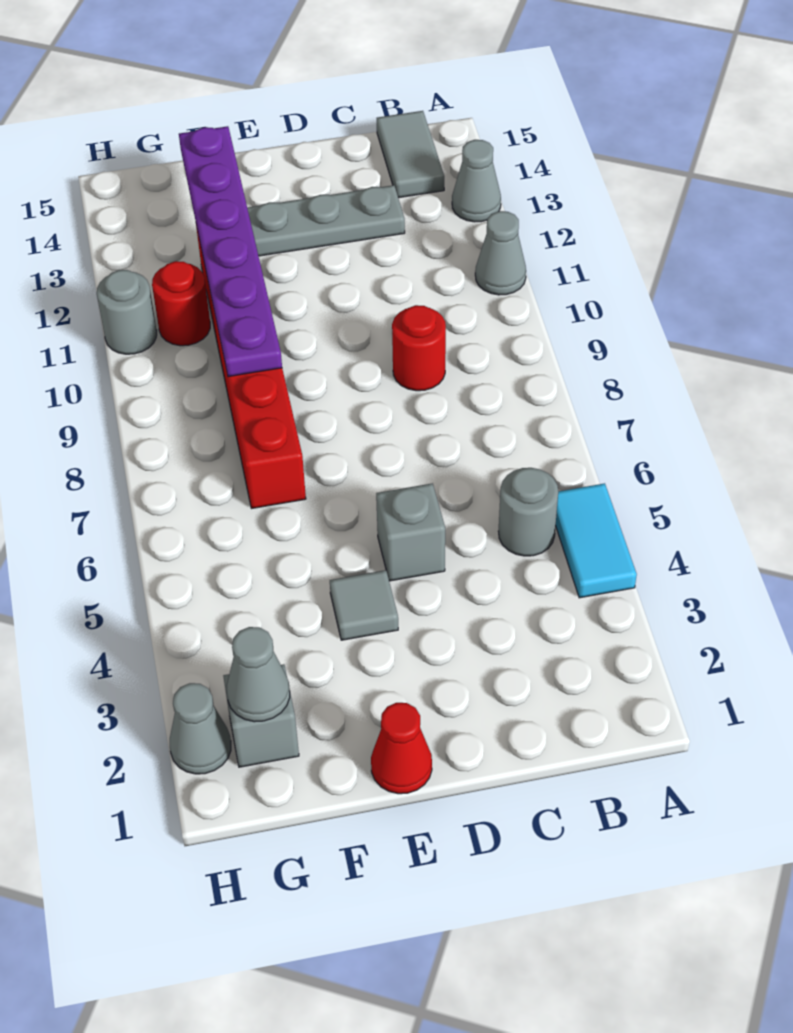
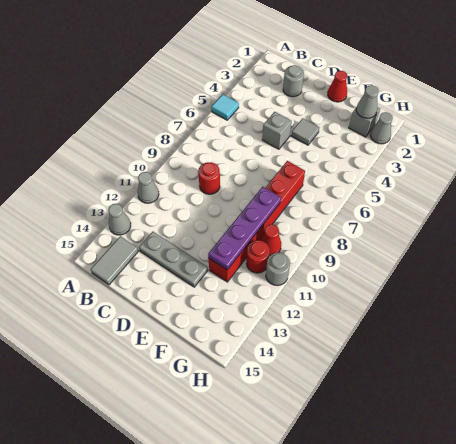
cyan tile A4:A5 level 1 -> cyan tile A5 level 1
grey round brick B5 level 1 -> grey round brick C2 level 1
purple plate F9:F14 level 2 -> purple plate F9:F12 level 2
none -> red cone G10 level 1

